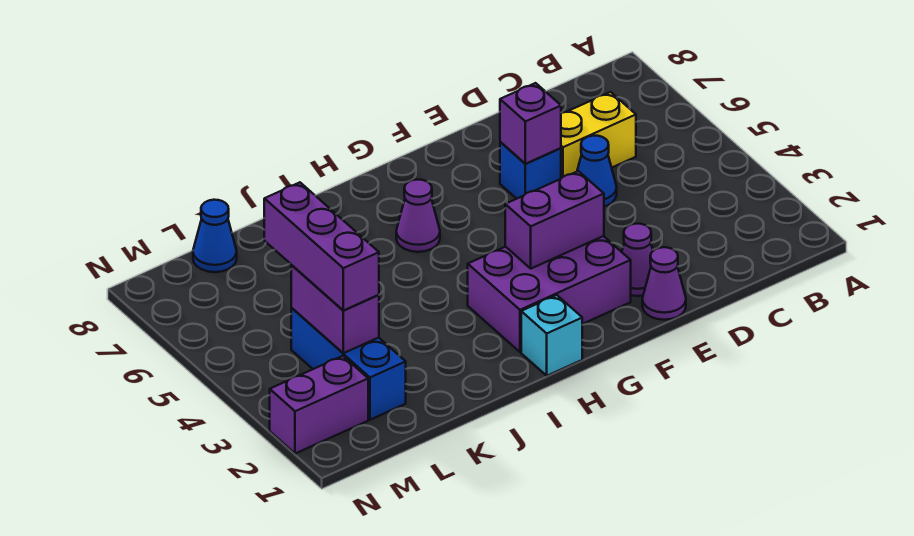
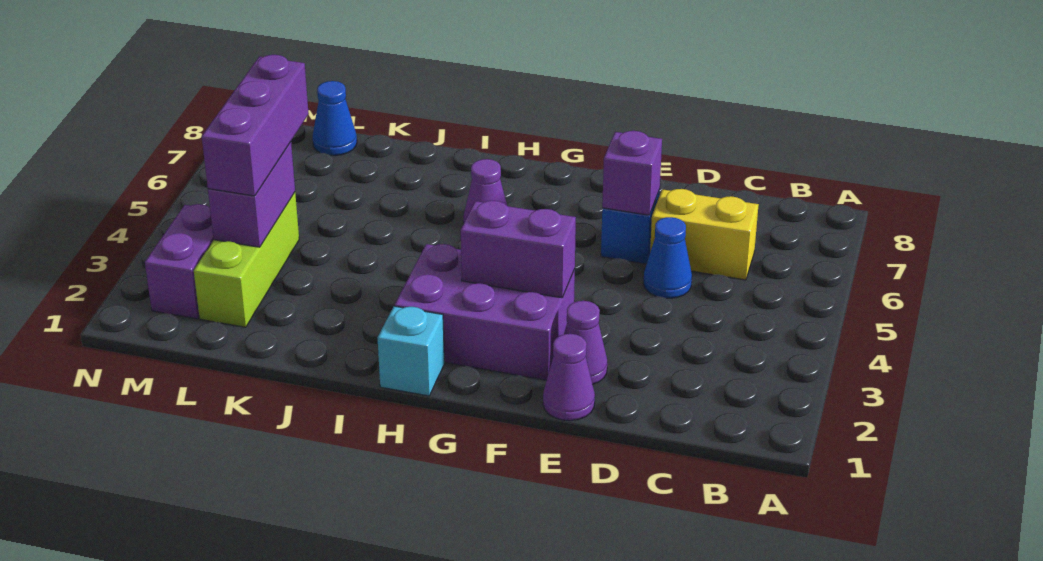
blue brick L2:L4 level 1 -> lime brick L2:L4 level 1
purple brick M2:N2 level 1 -> purple brick M2:M3 level 1

